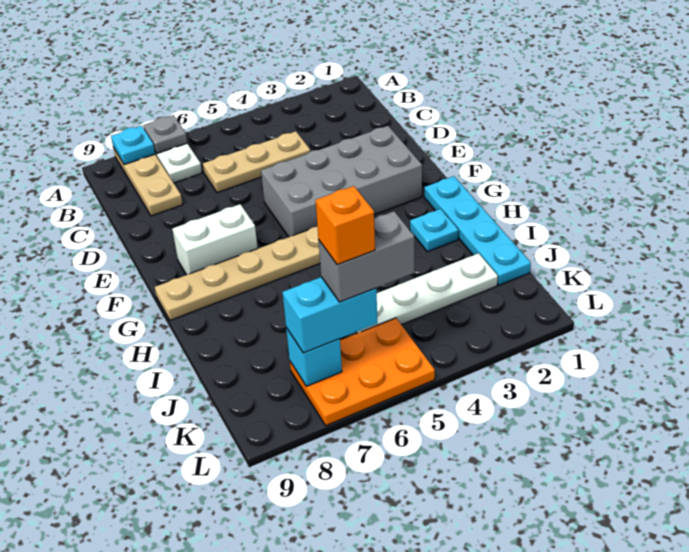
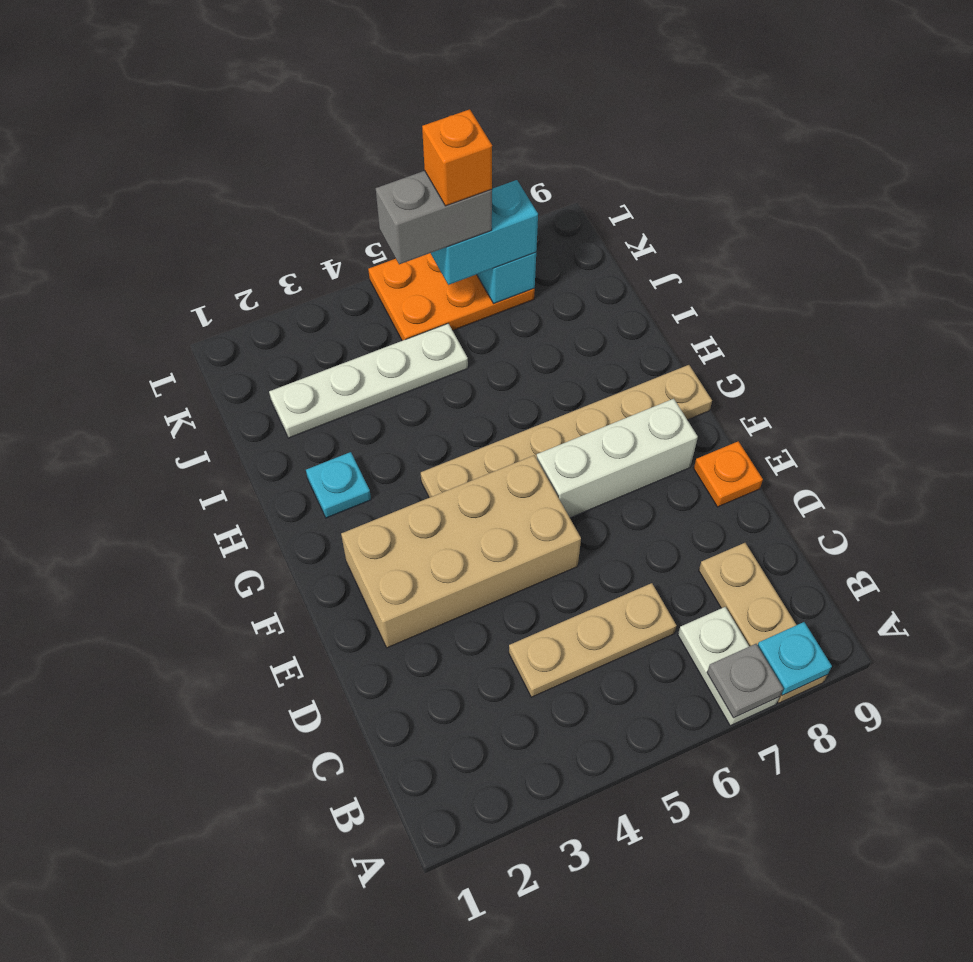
grey brick E2:F5 level 1 -> tan brick E2:F5 level 1
none -> orange plate E9 level 1
white brick F7:F8 level 1 -> white brick F6:F8 level 1
cyan plate G1:J1 level 1 -> none

